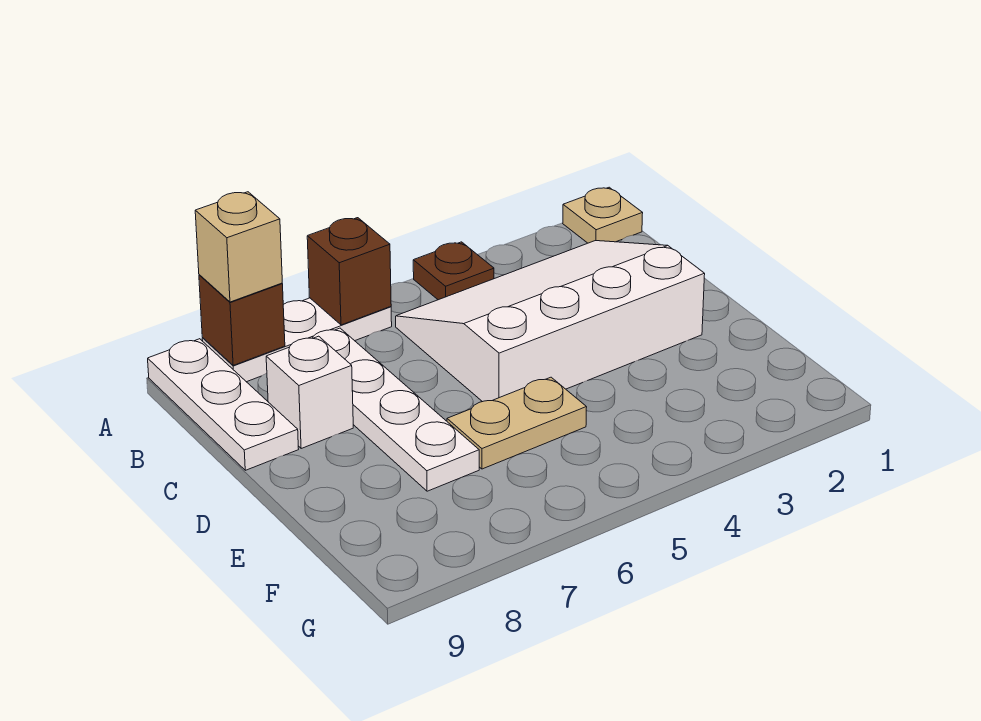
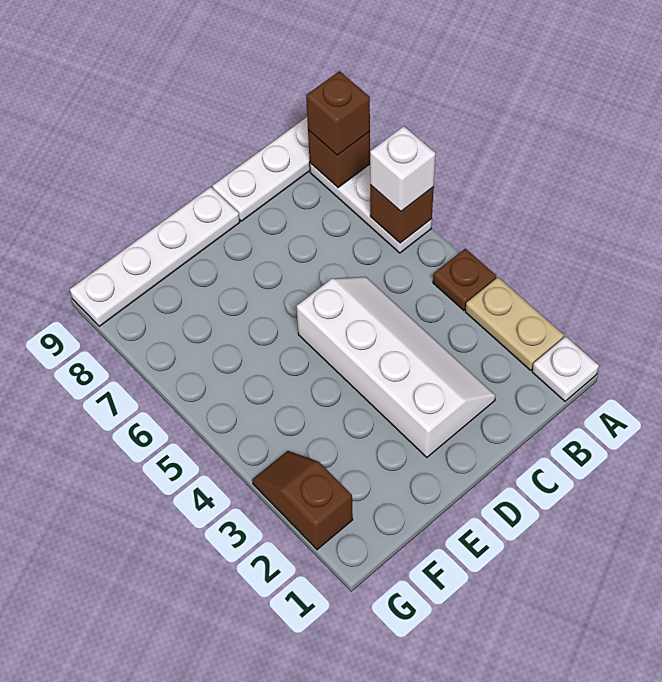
tan plate A1 level 1 -> white plate A1 level 1
tan brick A8 level 3 -> brown brick A8 level 3
white slope B2:D5 level 1 top D -> white slope C2:D5 level 1 top D
white plate B7:E7 level 1 -> white plate D9:G9 level 1
white brick C8 level 1 -> white brick A6 level 3
tan plate E5:E6 level 1 -> tan plate A2:A3 level 1
none -> brown slope G2:G3 level 1 top 2

